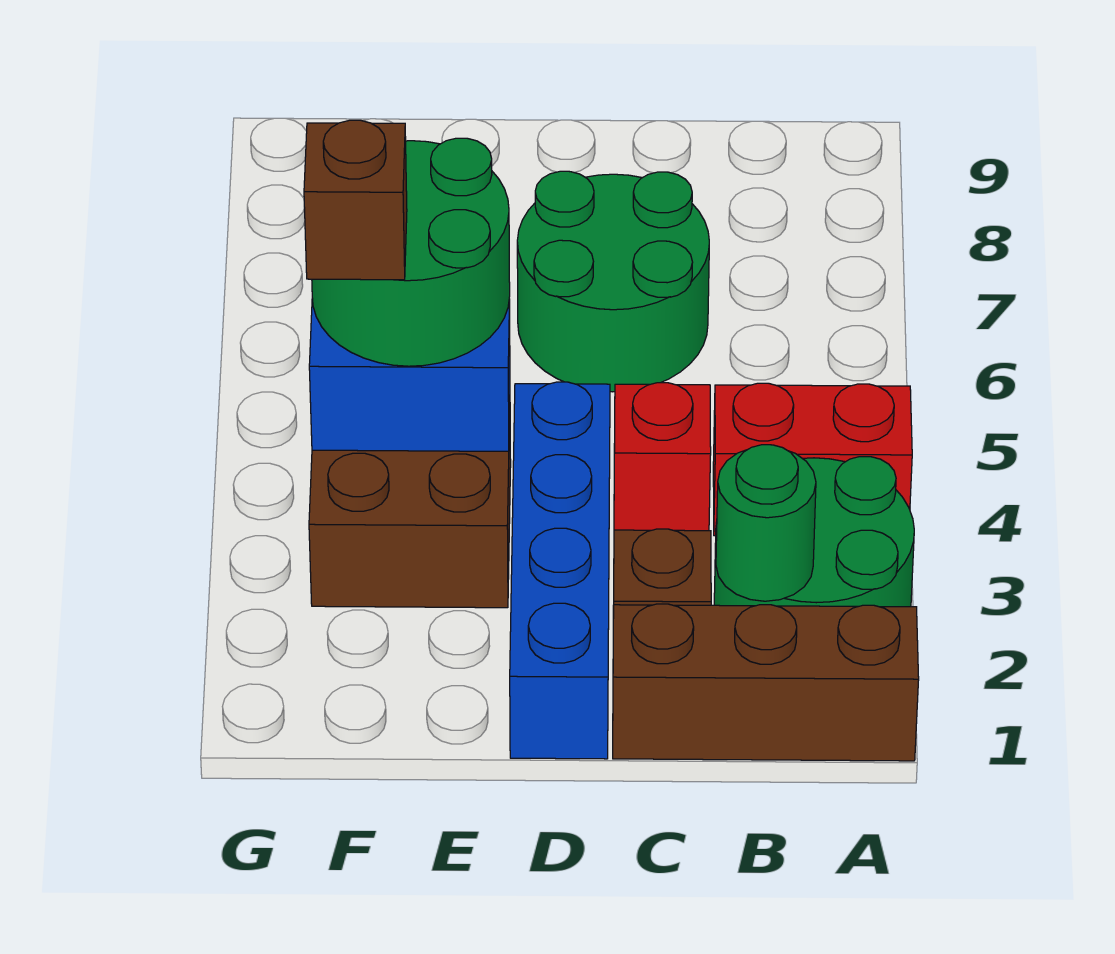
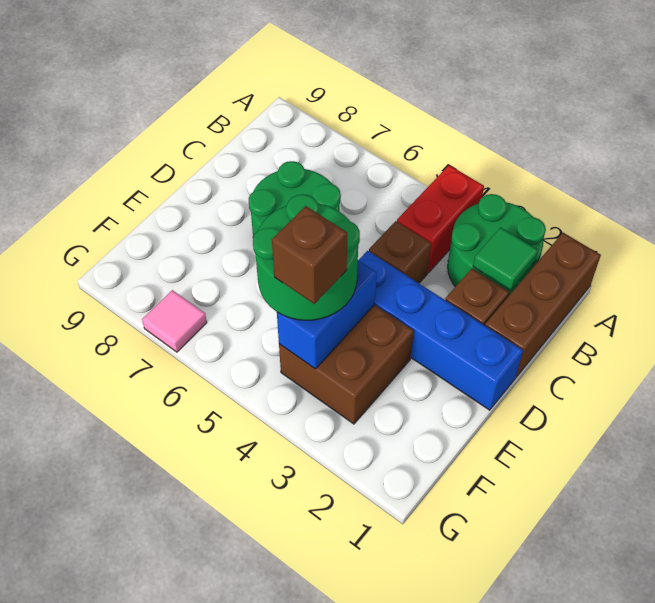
green round brick B2 level 2 -> green tile B2 level 2
red brick C4 level 1 -> brown brick C4 level 1
none -> pink tile G7 level 1

